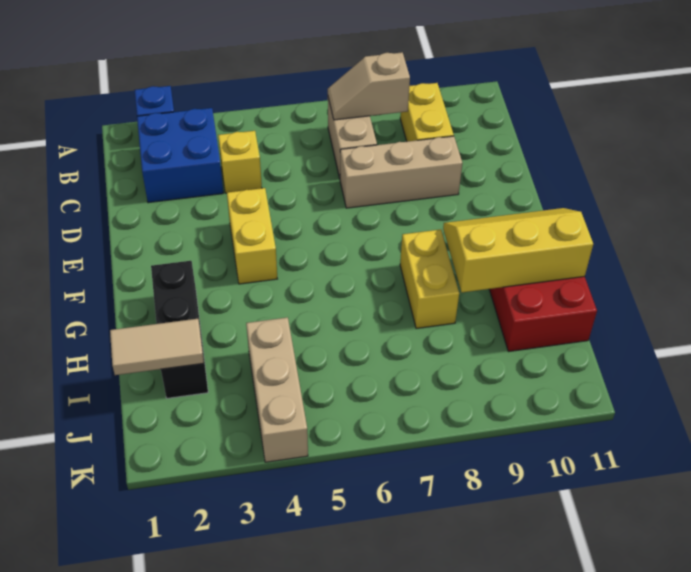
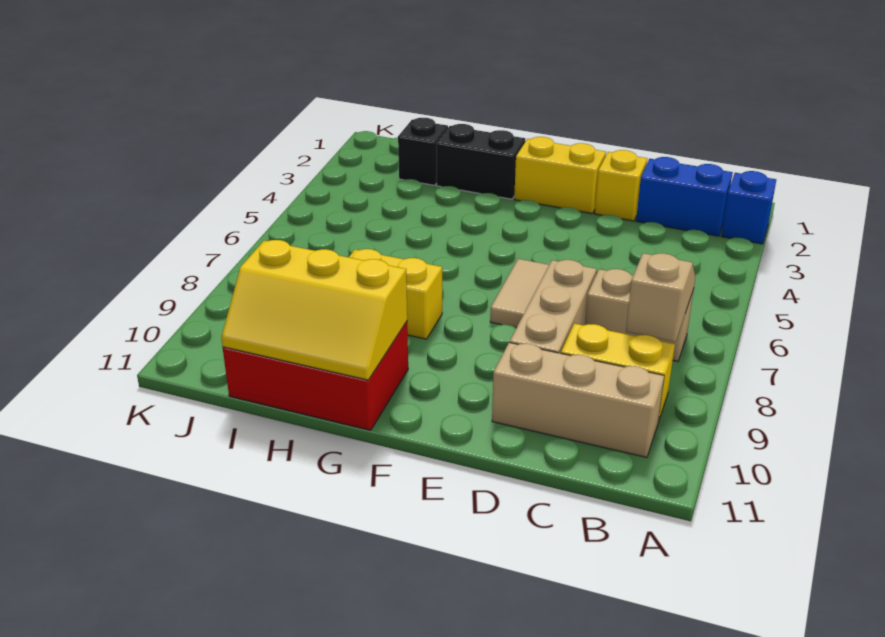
blue brick B2:C3 level 1 -> blue brick B2:C2 level 1
yellow brick C4 level 1 -> yellow brick D2 level 1
yellow brick E4:F4 level 1 -> yellow brick E2:F2 level 1
yellow slope G9:H11 level 2 top H -> yellow slope G10:I11 level 2 top 10
tan tile I1:I2 level 2 -> tan tile E6:E7 level 1
tan brick I4:K4 level 1 -> tan brick B10:D10 level 1

